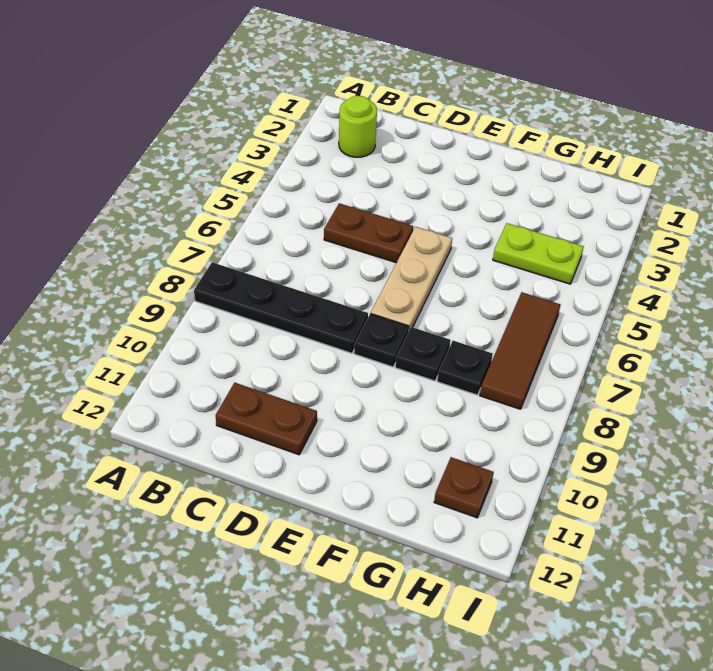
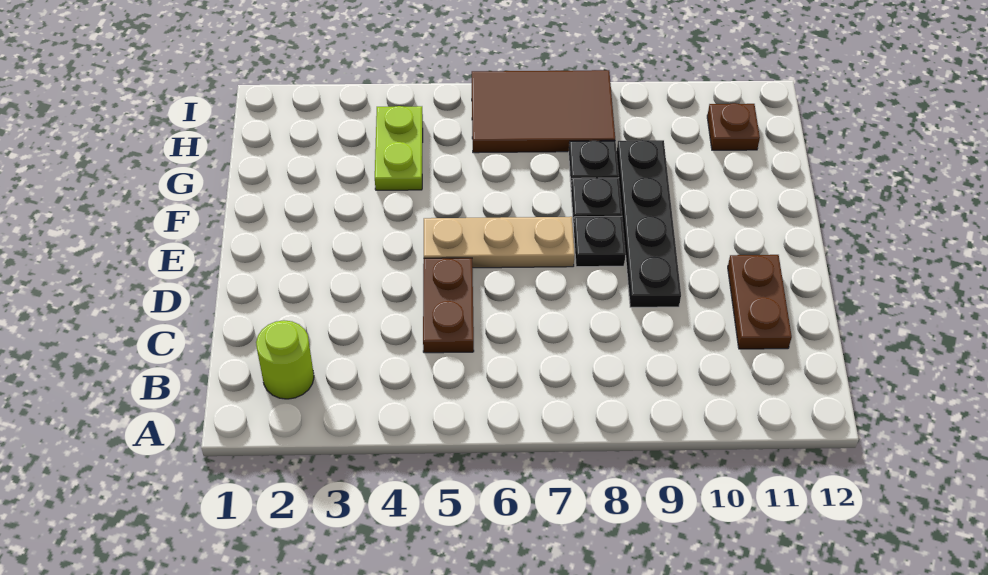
black plate A8:D8 level 1 -> black plate D9:G9 level 1
brown tile H6:H8 level 1 -> brown tile H6:I8 level 1

